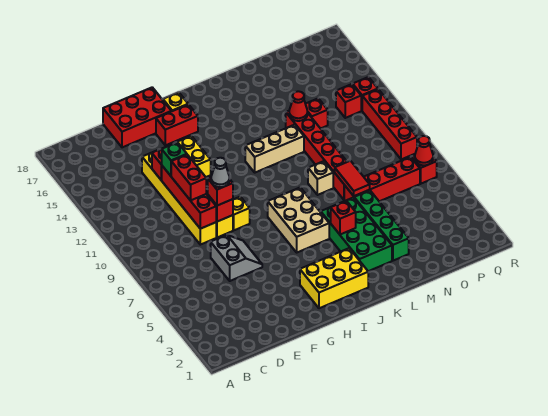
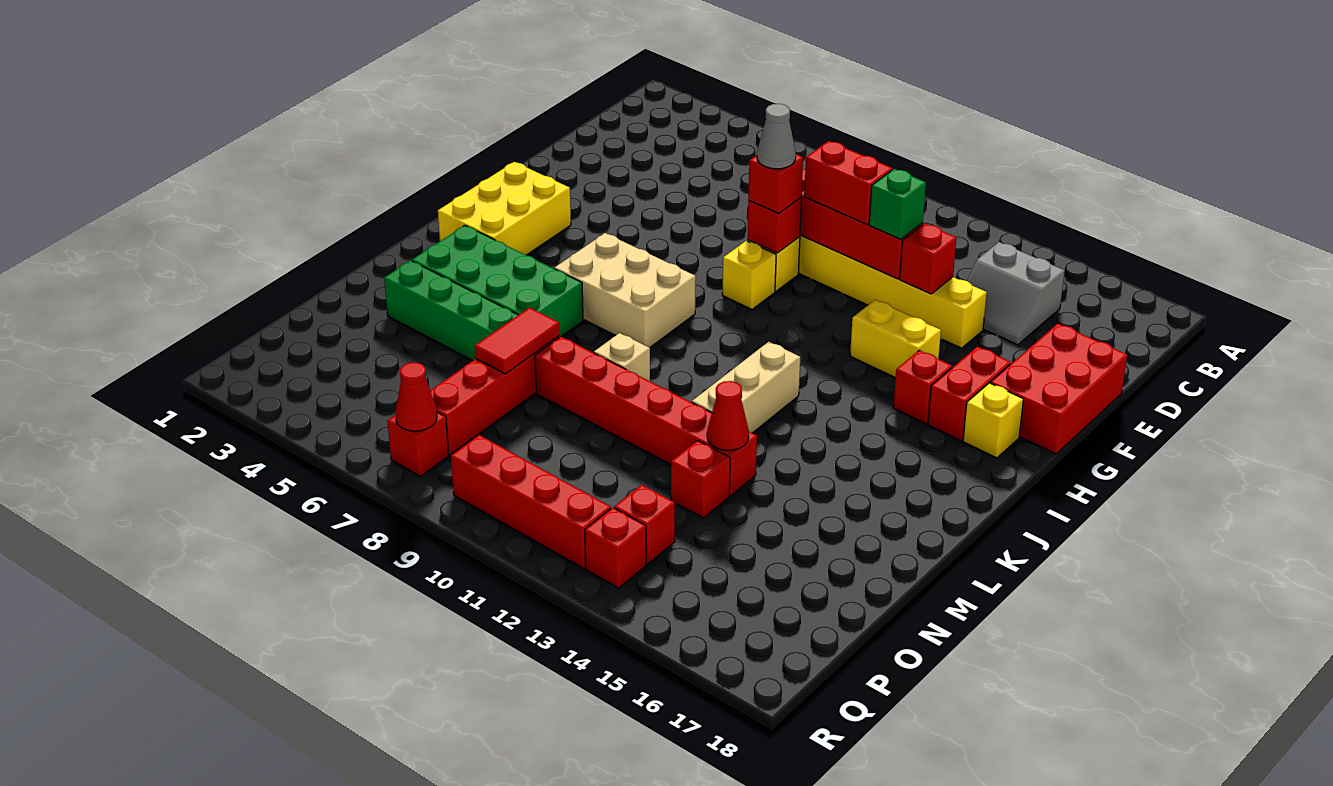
grey slope E6:F7 level 1 top E -> grey slope C14:D15 level 1 top C
red brick K5 level 2 -> red brick H15 level 1
red tile M7:M8 level 2 -> red tile M7:N7 level 2

